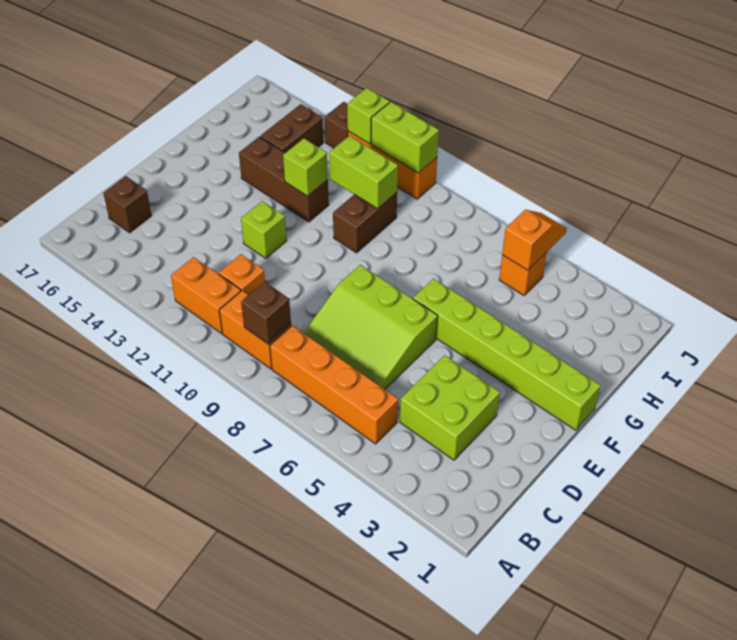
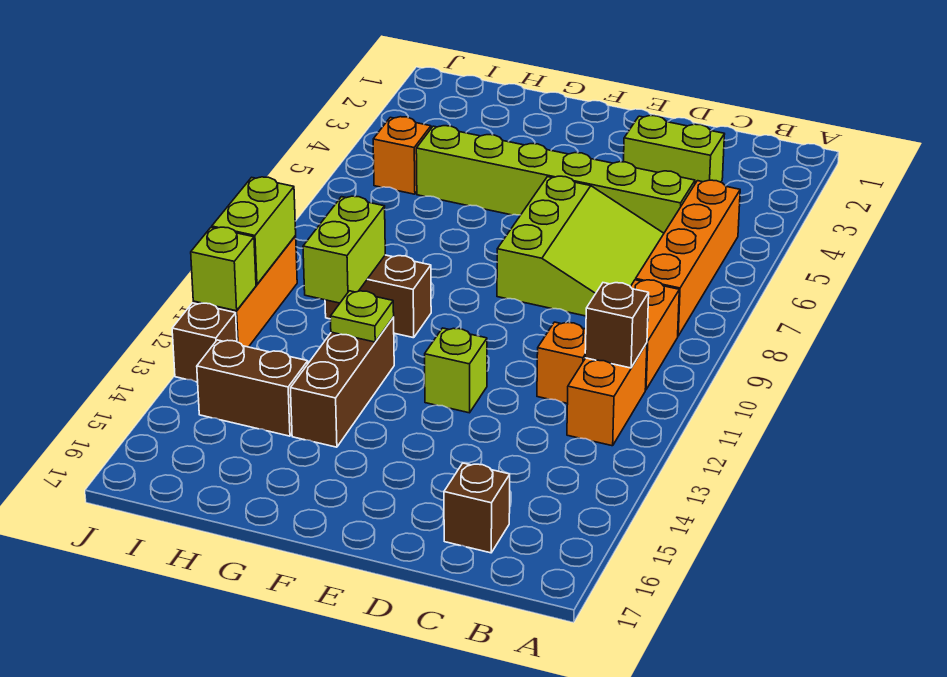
brown brick B9 level 2 -> brown brick B11 level 2
lime brick C3:D4 level 1 -> lime brick C3:D3 level 1
lime brick F1:F6 level 1 -> lime brick C5:H5 level 1
lime brick G12 level 2 -> lime plate G12 level 2
orange slope I5:J5 level 2 top I -> none

